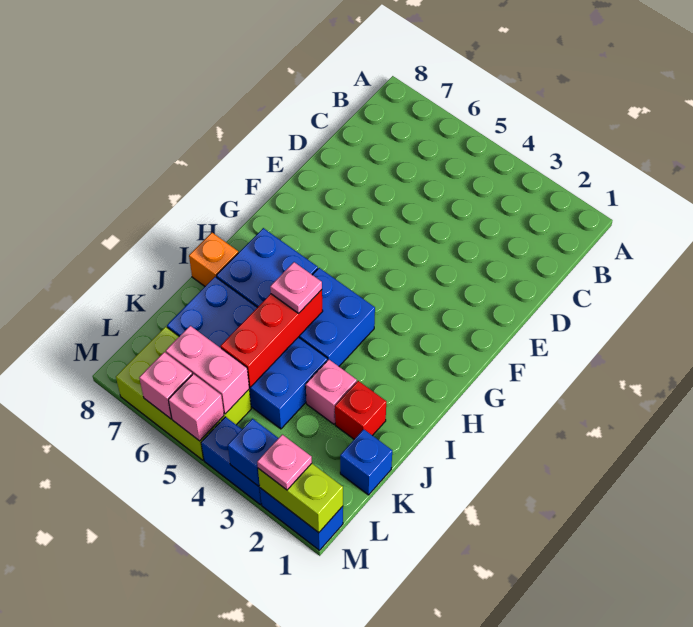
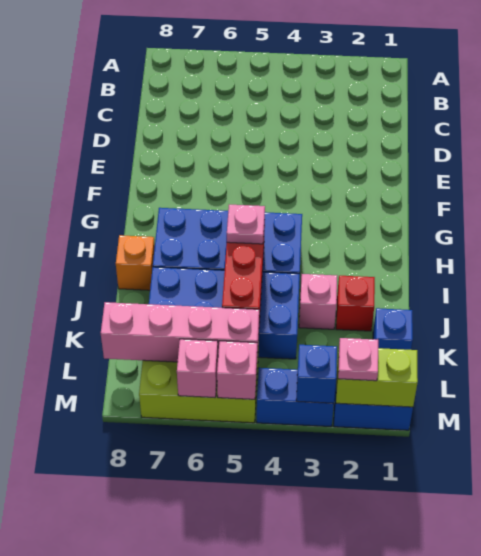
pink brick L5:L6 level 2 -> pink brick L5:L8 level 2

